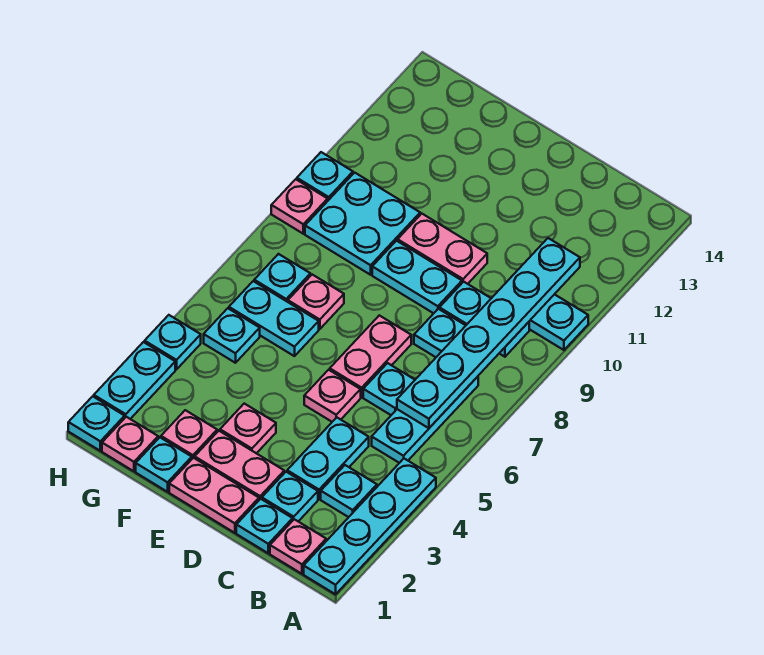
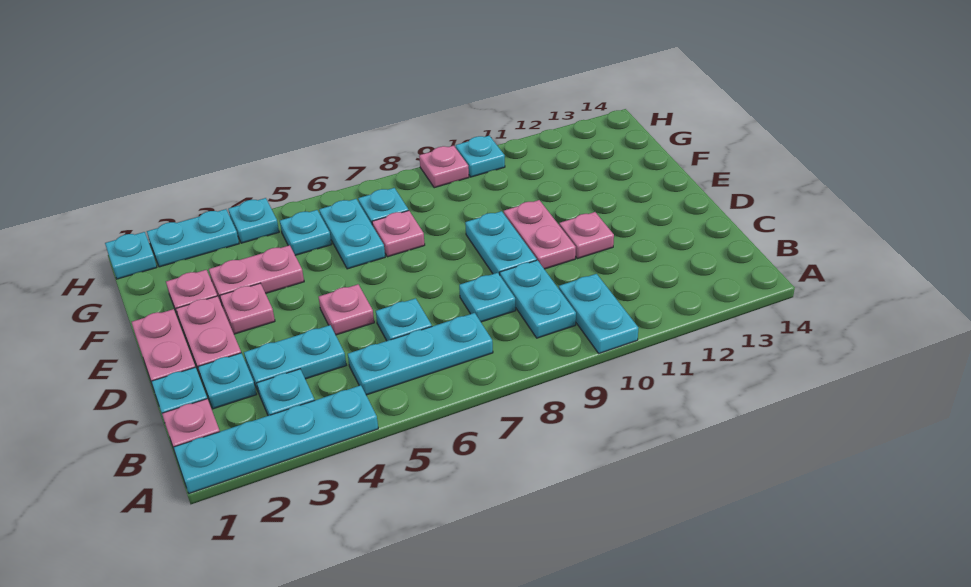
cyan plate B6:B11 level 2 -> none
pink plate D6:D7 level 1 -> pink plate F3:F4 level 1
cyan plate F1 level 1 -> none
cyan plate F9:G10 level 1 -> none
pink plate G1 level 1 -> pink plate D11 level 1

